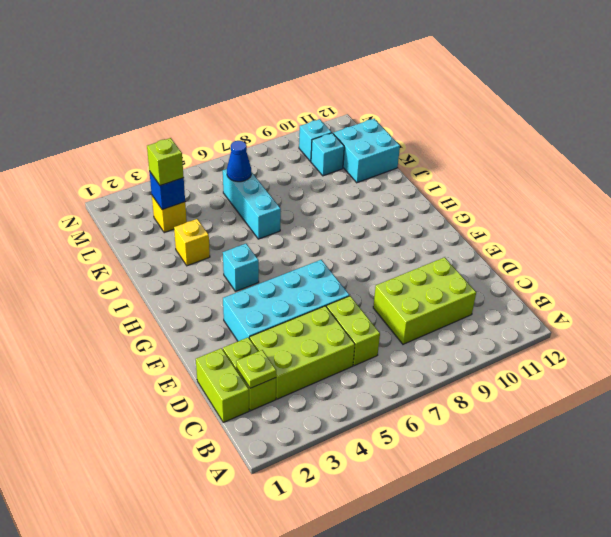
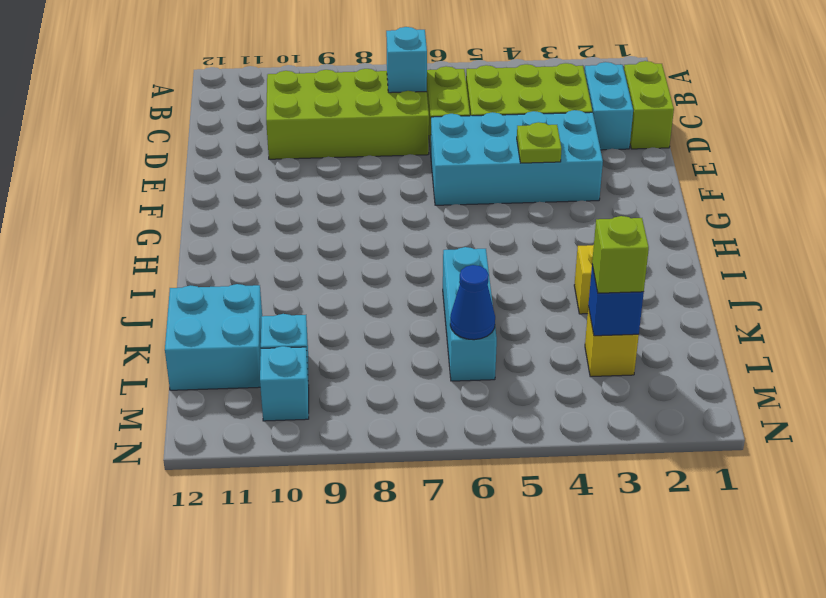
lime brick C2:D2 level 1 -> cyan brick C2:D2 level 1
lime plate C2 level 2 -> lime plate F4 level 2
lime brick C8:D10 level 1 -> lime brick C7:D10 level 1
cyan brick H4 level 1 -> cyan brick C7 level 2

